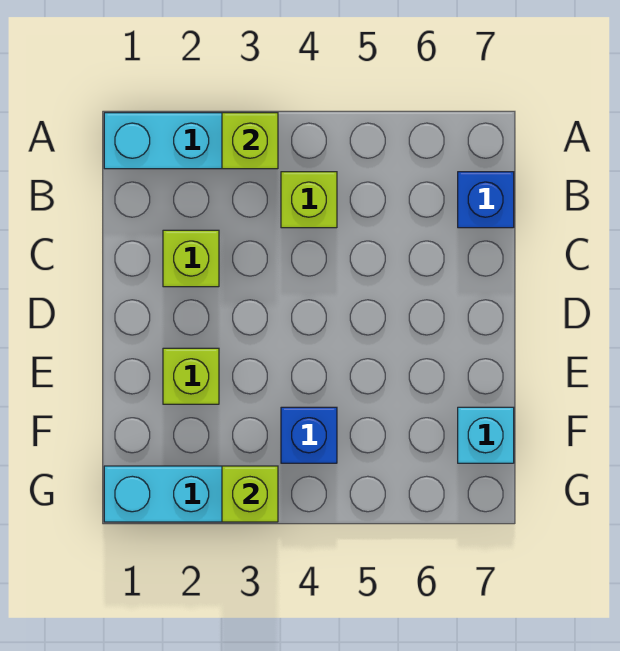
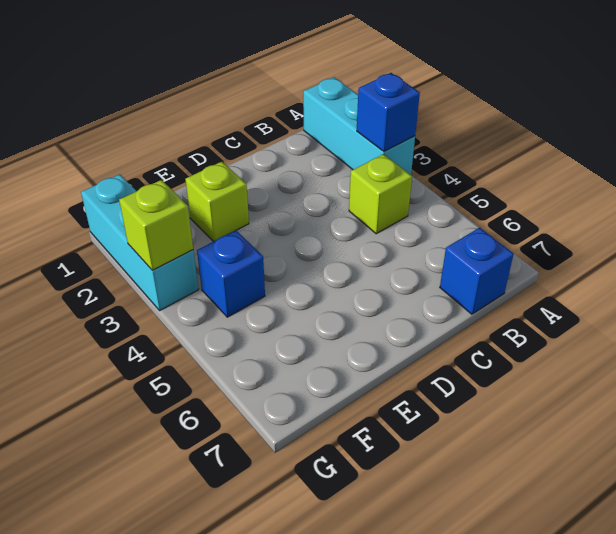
lime brick A3 level 2 -> blue brick A3 level 2
lime brick C2 level 1 -> none
cyan brick F7 level 1 -> none

